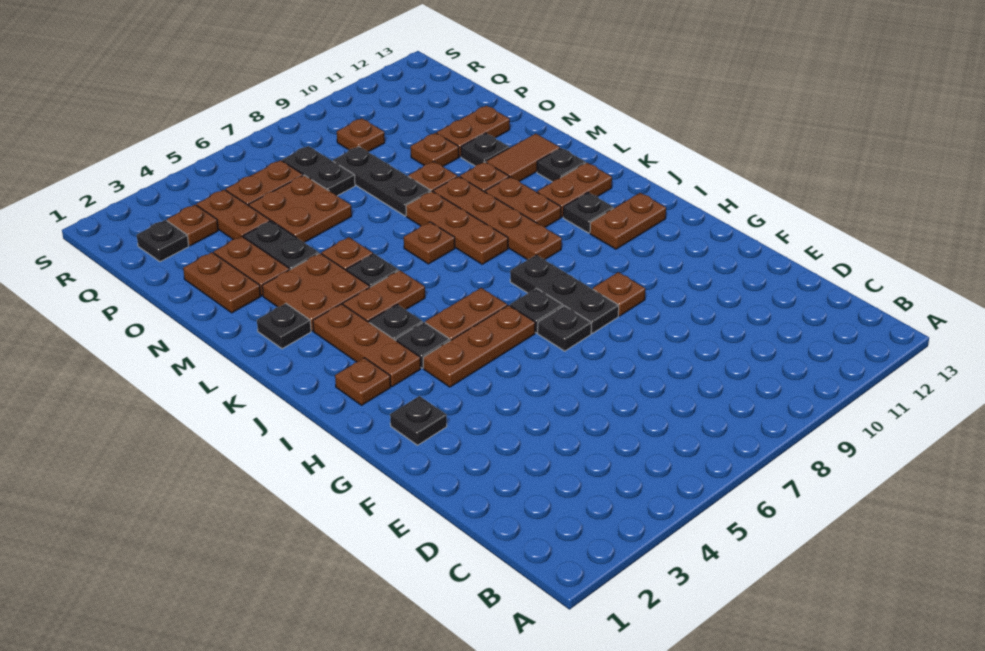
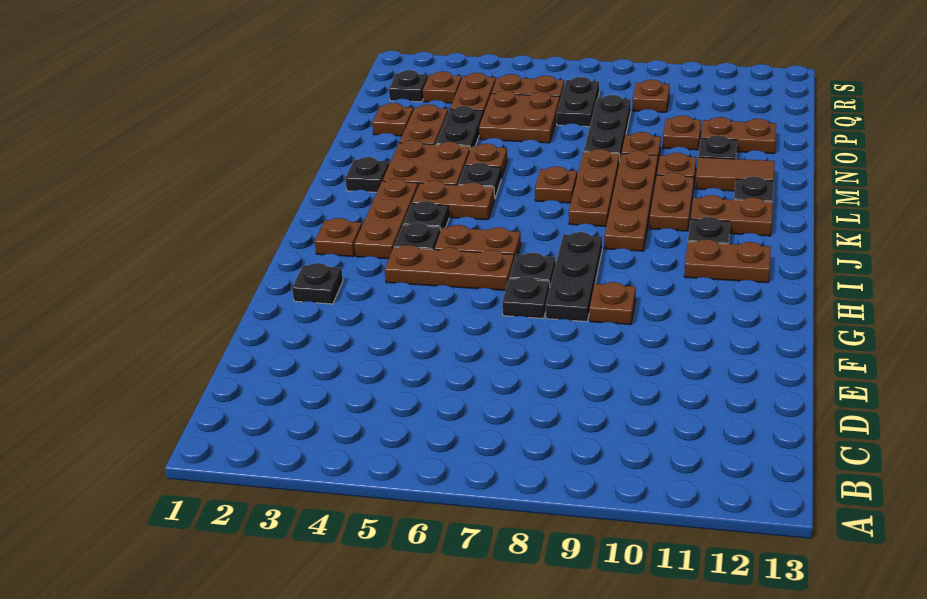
brown plate N2:O2 level 1 -> brown plate O2 level 1

